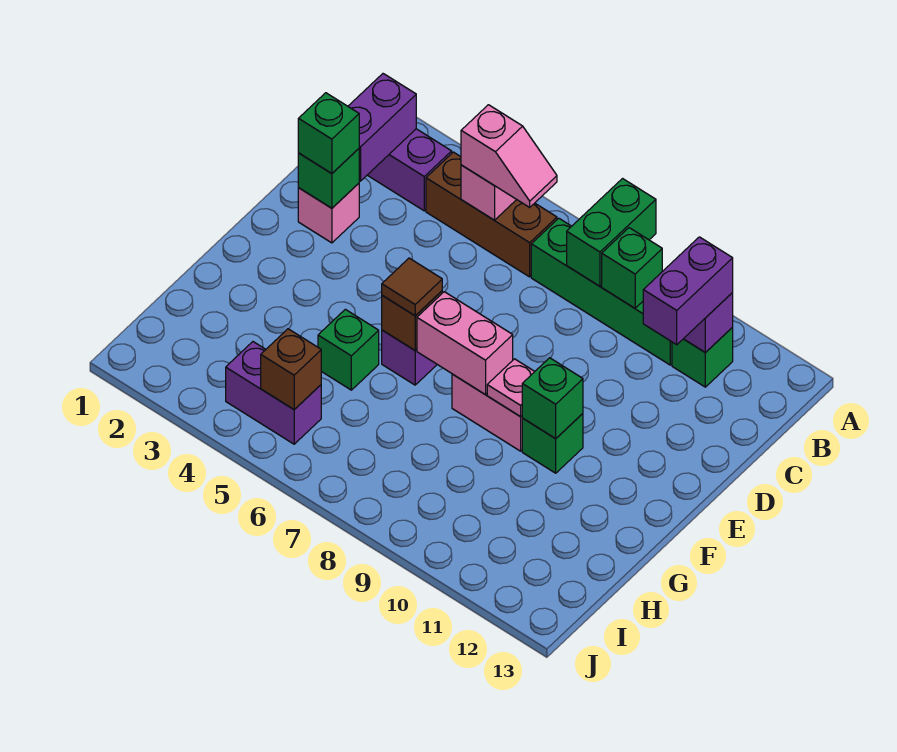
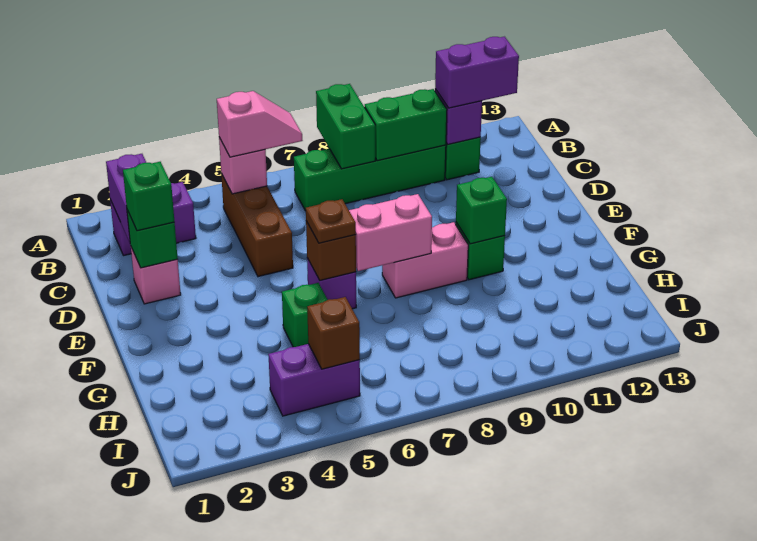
brown brick B4:B6 level 1 -> brown brick B5:D5 level 1
green brick B9 level 2 -> green brick B9:B10 level 2
purple brick B11:C11 level 3 -> purple brick B11:B12 level 3
brown tile F6 level 3 -> brown plate F6 level 3
pink plate F9 level 2 -> none

